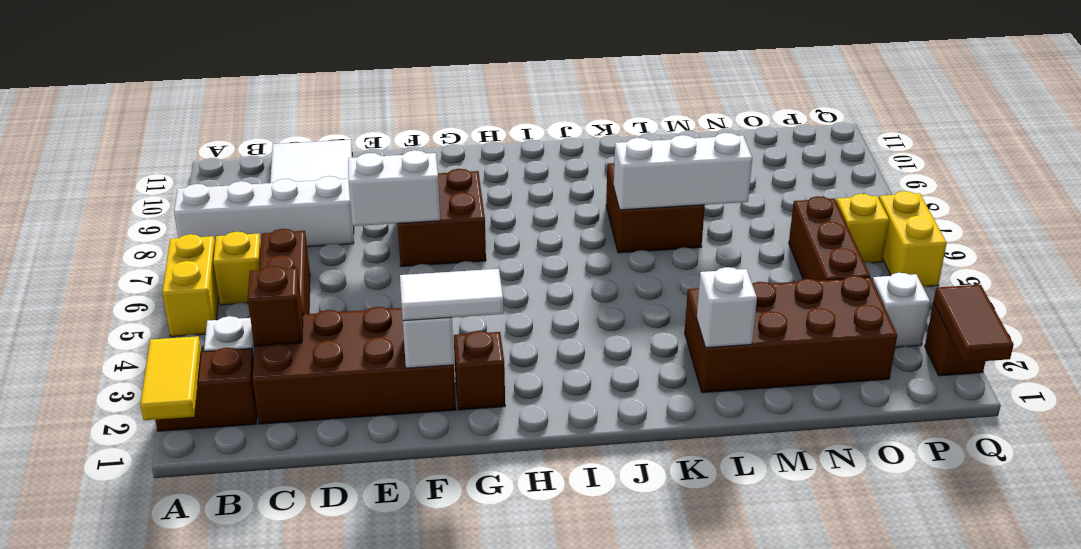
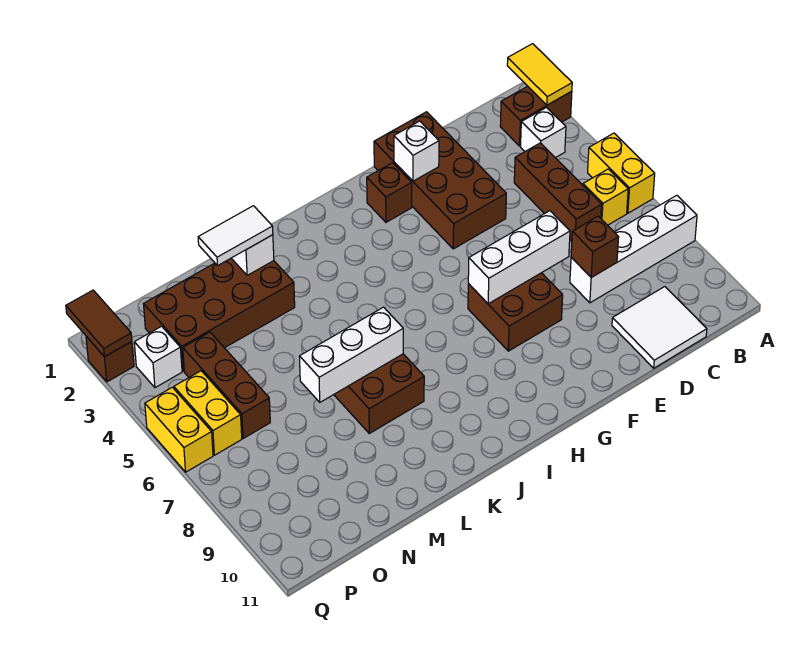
brown brick C2:F3 level 1 -> brown brick E1:F4 level 1
brown brick C3 level 2 -> brown brick D8 level 2
white brick E7:F7 level 2 -> white brick E7:G7 level 2
white tile F2:G2 level 3 -> white tile L2:M2 level 3
yellow brick P6 level 1 -> yellow brick P5:P6 level 1

